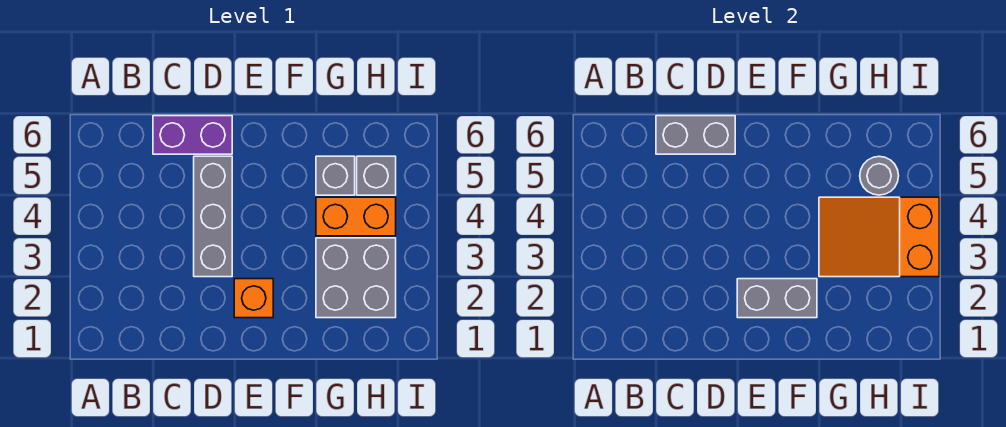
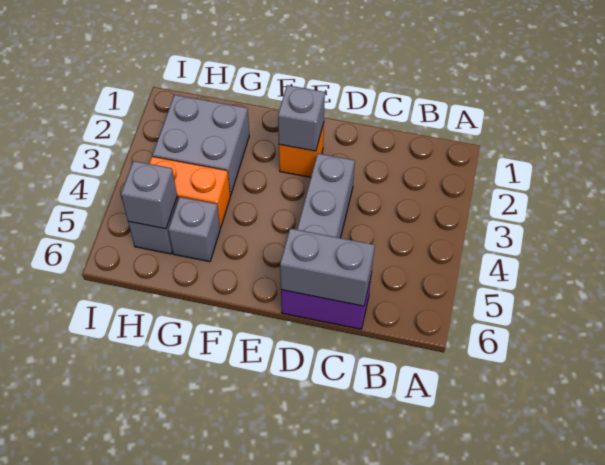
grey brick E2:F2 level 2 -> grey brick E2 level 2
orange slope G3:I4 level 2 top I -> none
grey round brick H5 level 2 -> grey brick H5 level 2

